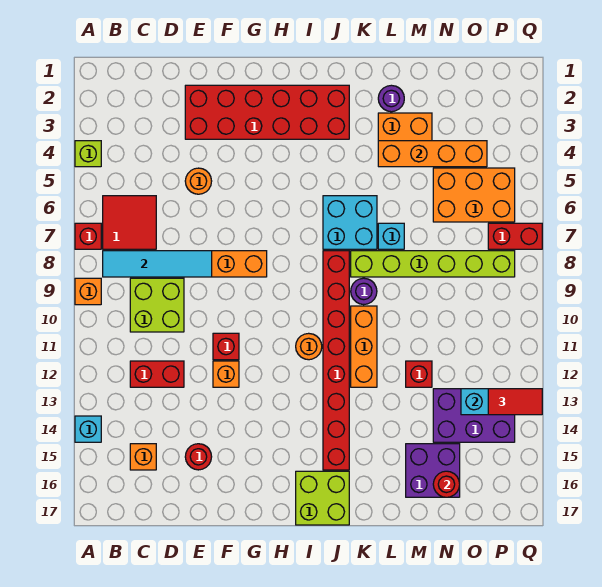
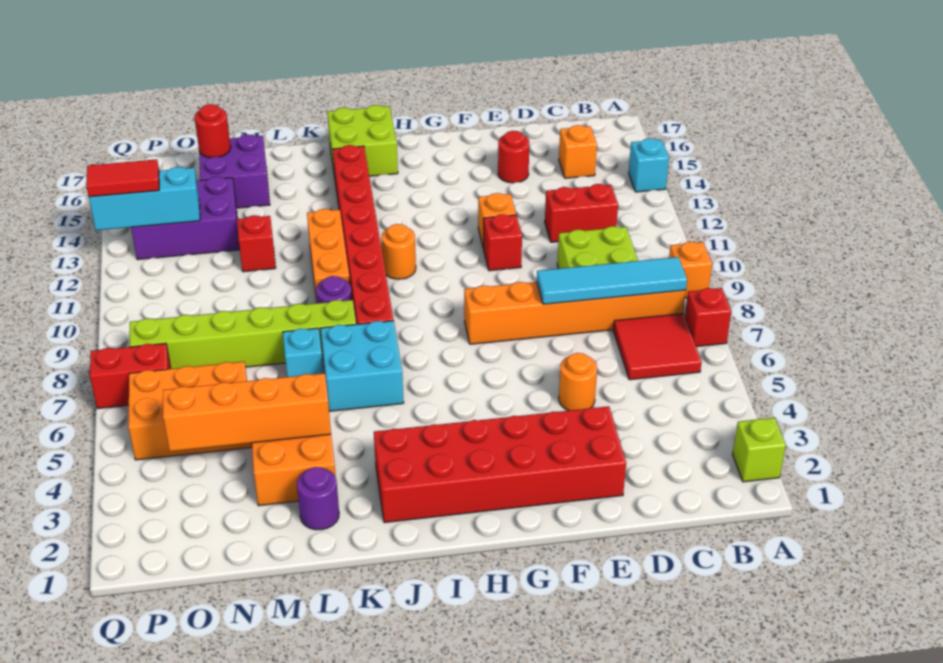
lime brick A4 level 1 -> lime brick A2 level 1

